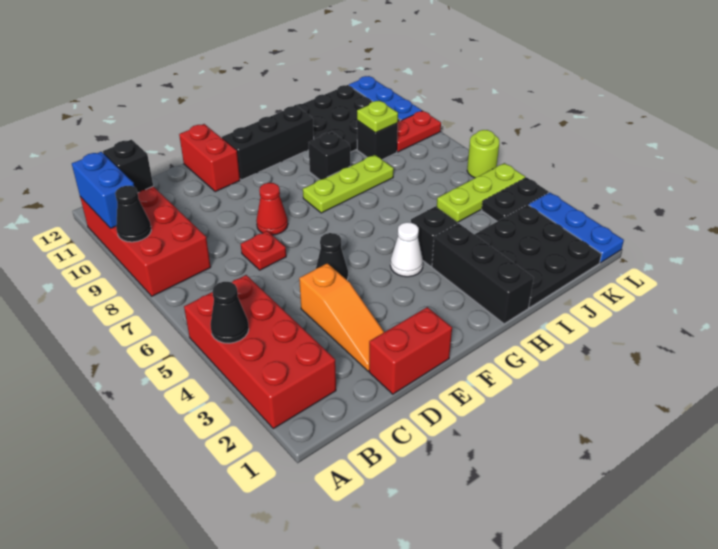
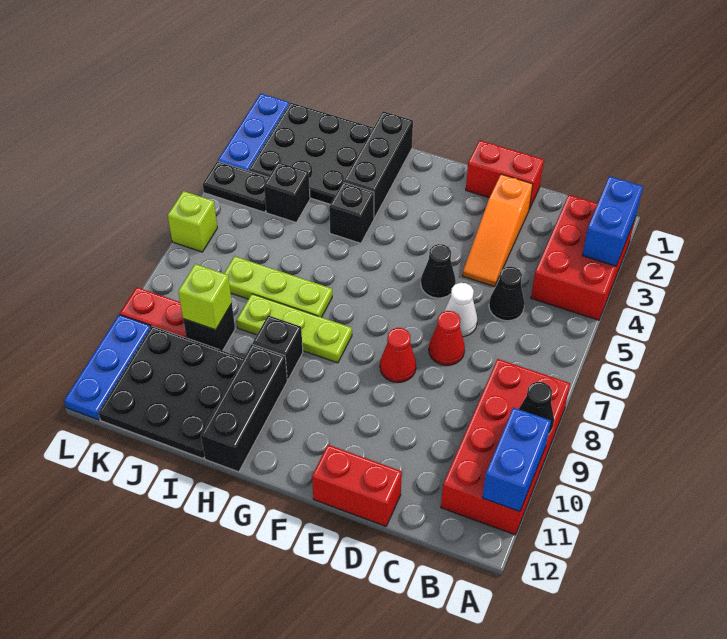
red brick A2:B5 level 1 -> red brick A2:B4 level 1
none -> blue brick A2:A3 level 2
black cone A4 level 2 -> black cone C5 level 1
black brick B11 level 2 -> black brick J4 level 1
orange slope D2:D4 level 1 top 4 -> orange slope D2:D4 level 1 top 2
red plate D7 level 1 -> red cone D7 level 1
red brick E11:E12 level 1 -> red brick D12:E12 level 1
black brick F11:H11 level 1 -> black brick H10:H12 level 1
white cone G4 level 1 -> white cone D6 level 1
lime plate J5:L5 level 1 -> lime plate H7:J7 level 1
lime plate J9 level 2 -> lime brick J9 level 2
lime round brick L6 level 1 -> lime brick L6 level 1

